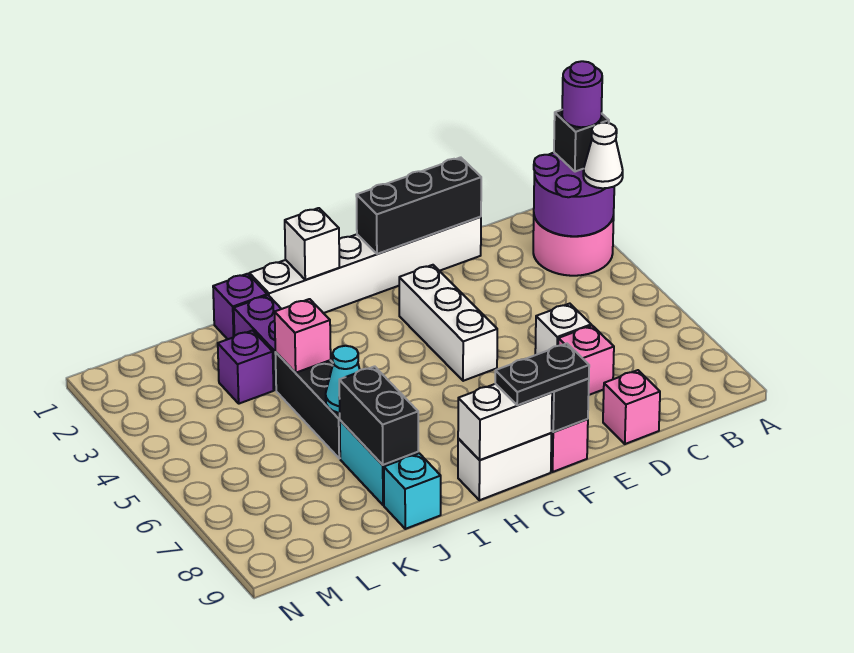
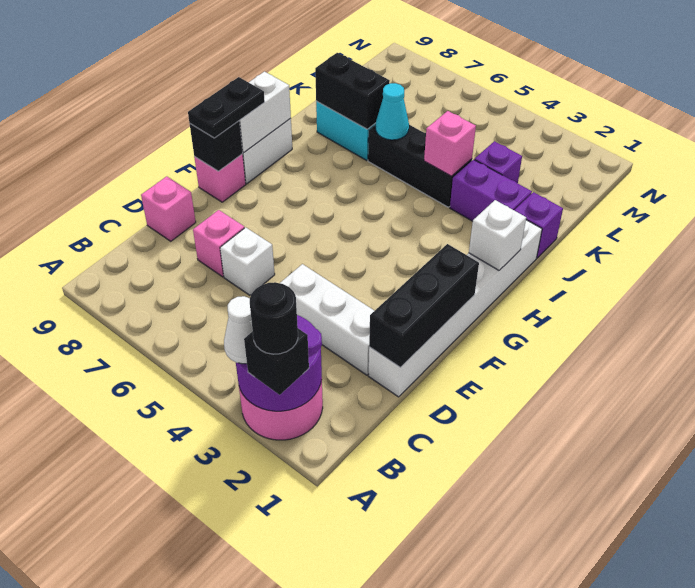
purple round brick A2 level 4 -> black round brick A2 level 4
white brick F3:F5 level 1 -> white brick D2:D4 level 1
cyan brick J9 level 1 -> none

